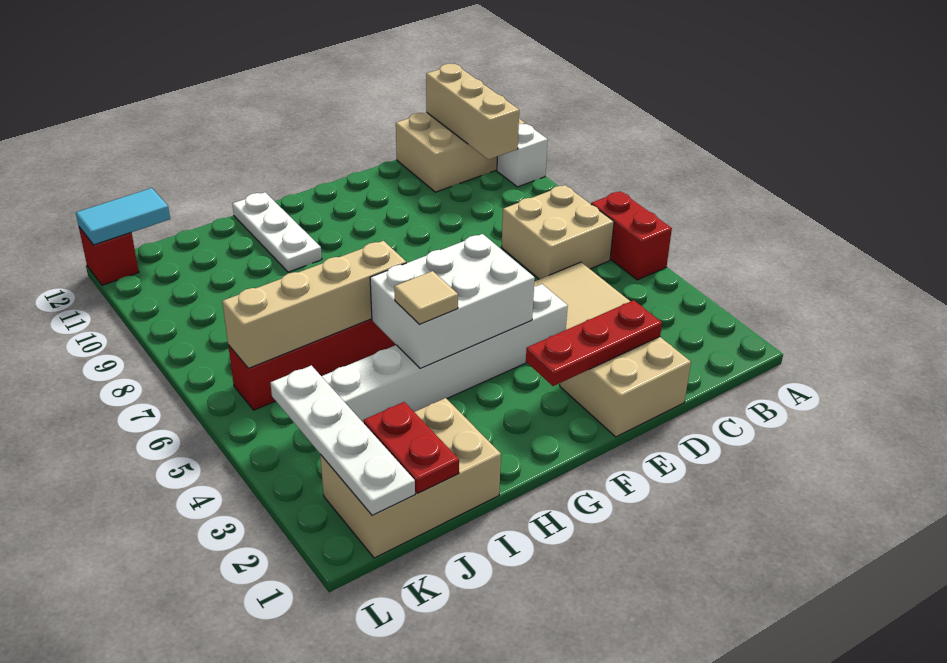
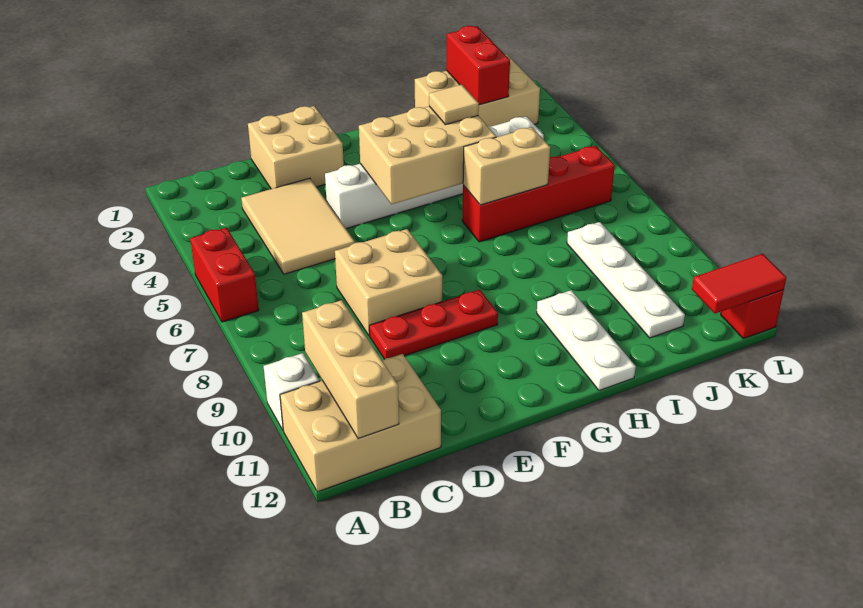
tan brick B6:C7 level 1 -> tan brick D7:E8 level 1
red plate D2:F2 level 2 -> red plate D9:F9 level 1
white brick F4:H5 level 2 -> tan brick F4:H5 level 2
tan brick H6:K6 level 2 -> tan brick H6:I6 level 2
red plate J1:J2 level 2 -> red brick J1:J2 level 2
white plate K1:K4 level 2 -> white plate J8:J11 level 1
cyan tile K12:L12 level 2 -> red tile K12:L12 level 2

